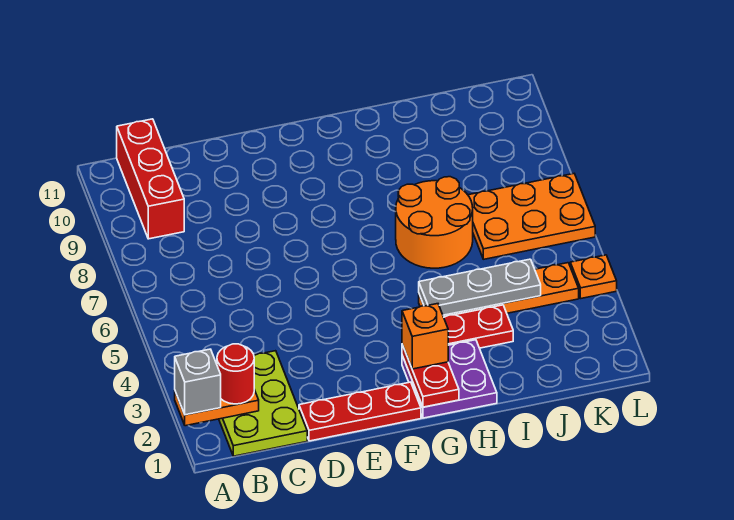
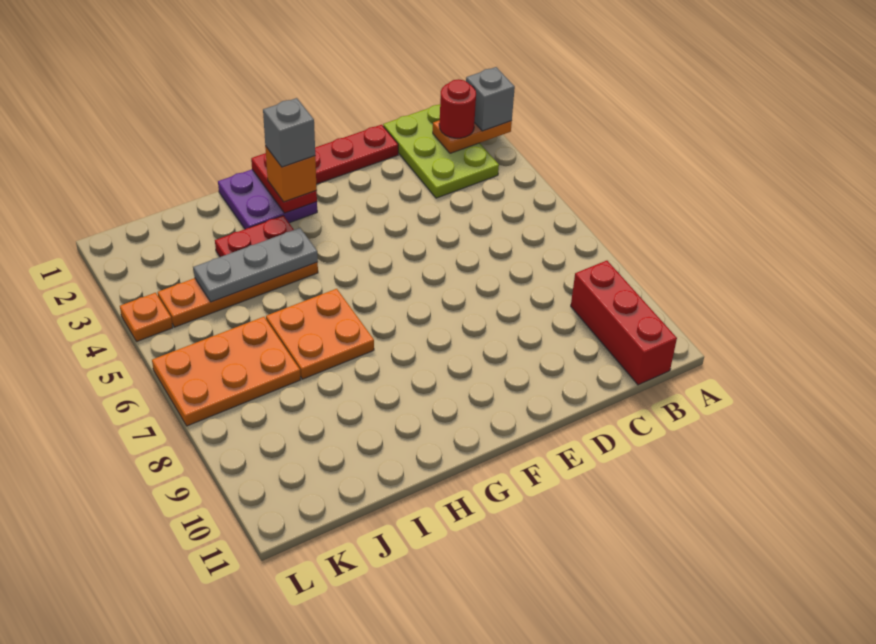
none -> grey brick G2 level 4
orange round brick H6:I7 level 1 -> orange plate H6:I7 level 1

